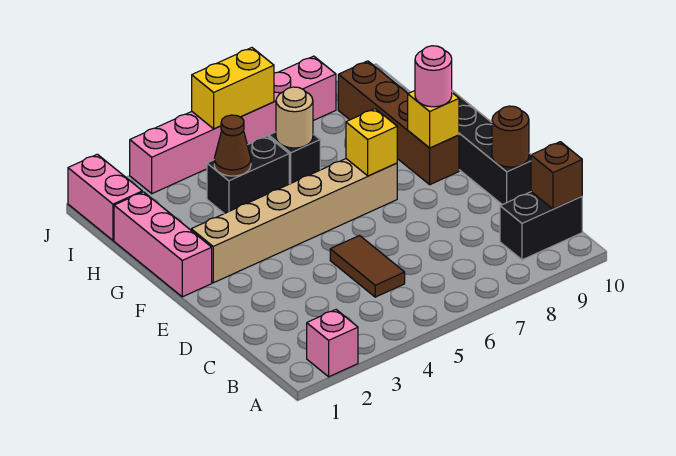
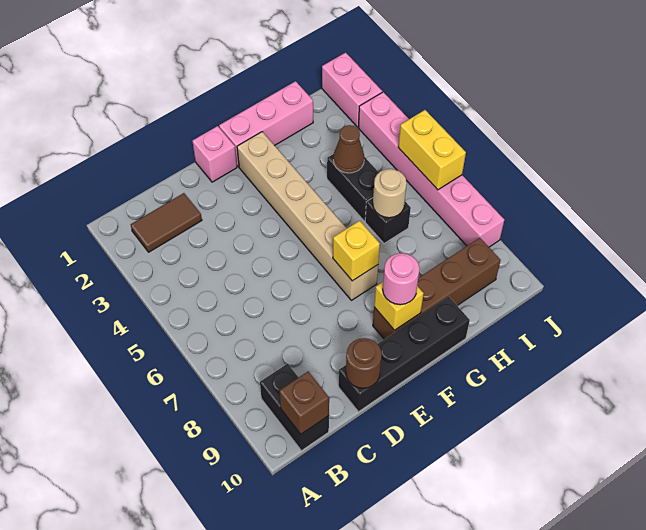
pink brick A2 level 1 -> pink brick E1 level 1
brown tile C5:D5 level 1 -> brown tile B2:C2 level 1
pink brick I1:J1 level 1 -> pink brick J1:J2 level 1

